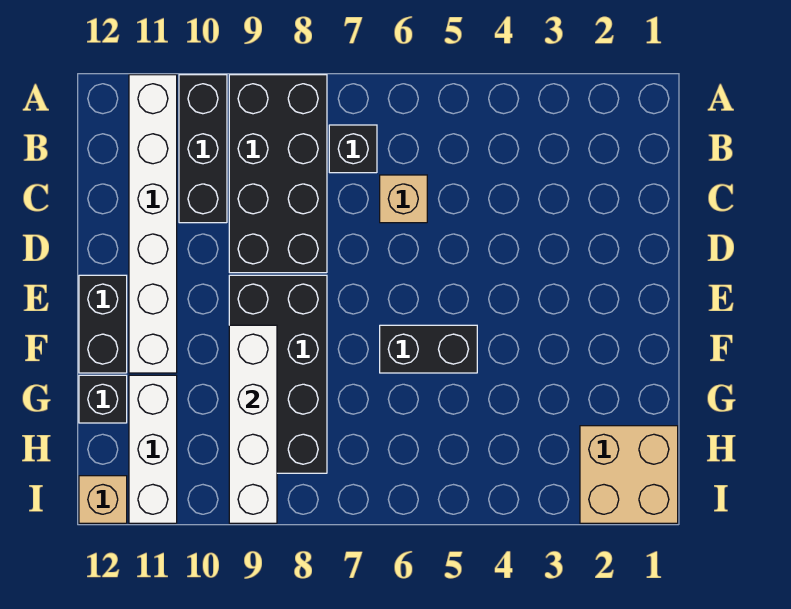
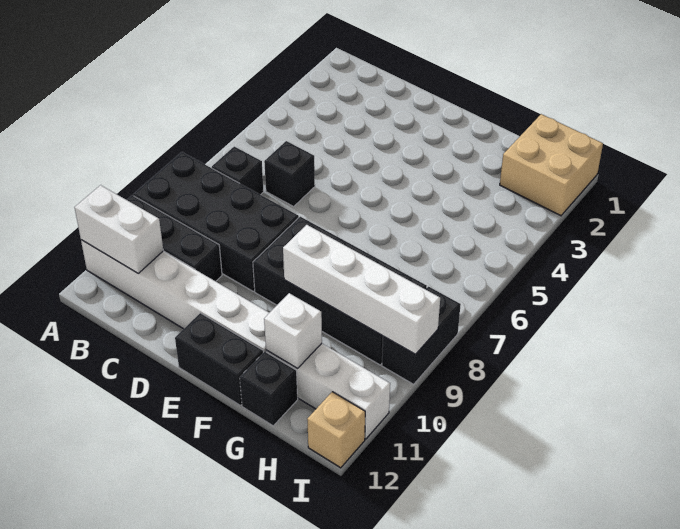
none -> white brick A11:B11 level 2
tan brick C6 level 1 -> black brick C6 level 1
black brick F5:F6 level 1 -> black brick I8:I9 level 1
none -> white brick G11 level 2

